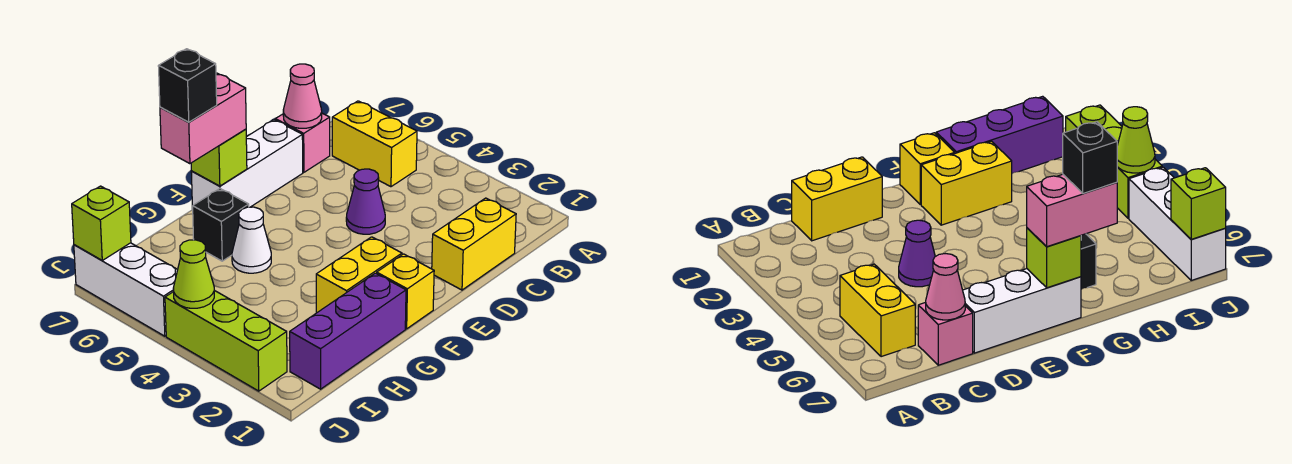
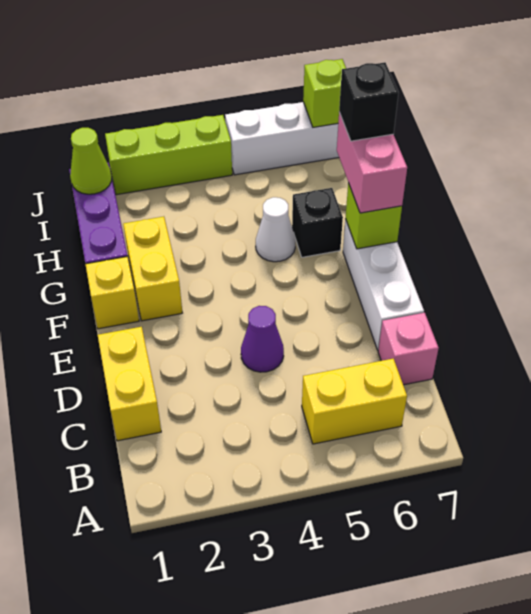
pink cone C7 level 2 -> none
lime cone J4 level 2 -> lime cone I1 level 2

